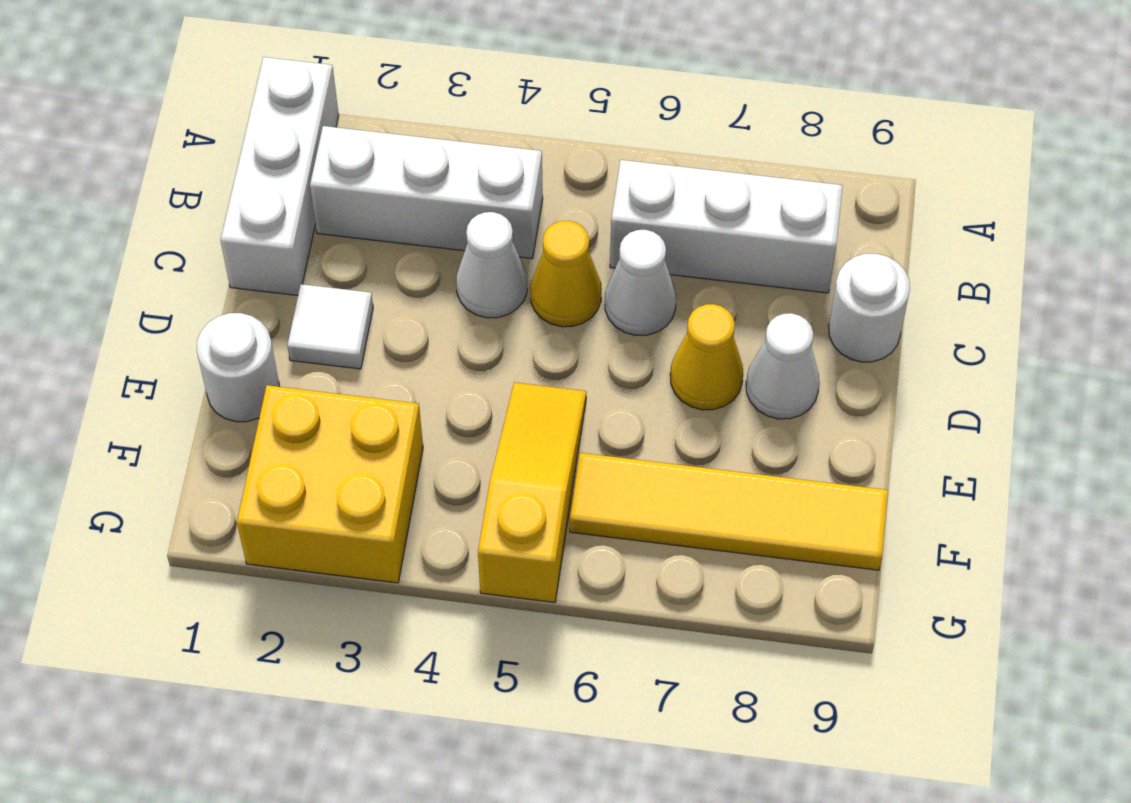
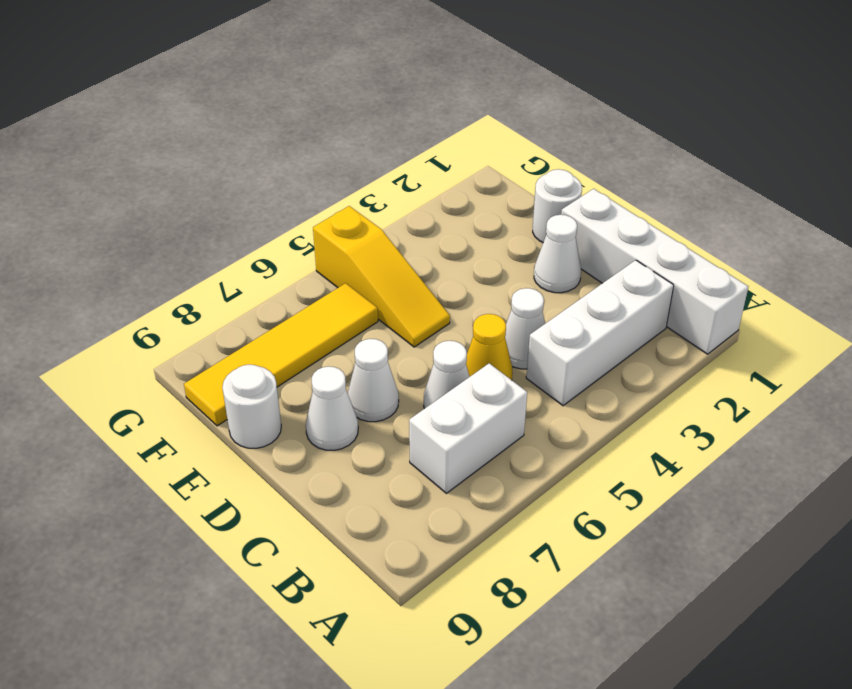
white brick A1:C1 level 1 -> white brick A1:D1 level 1
white brick B6:B8 level 1 -> white brick B6:B7 level 1
white round brick C9 level 1 -> white round brick E9 level 1
white tile D2 level 1 -> white cone D2 level 1
yellow cone D7 level 1 -> white cone D7 level 1
yellow brick F2:G3 level 1 -> none

